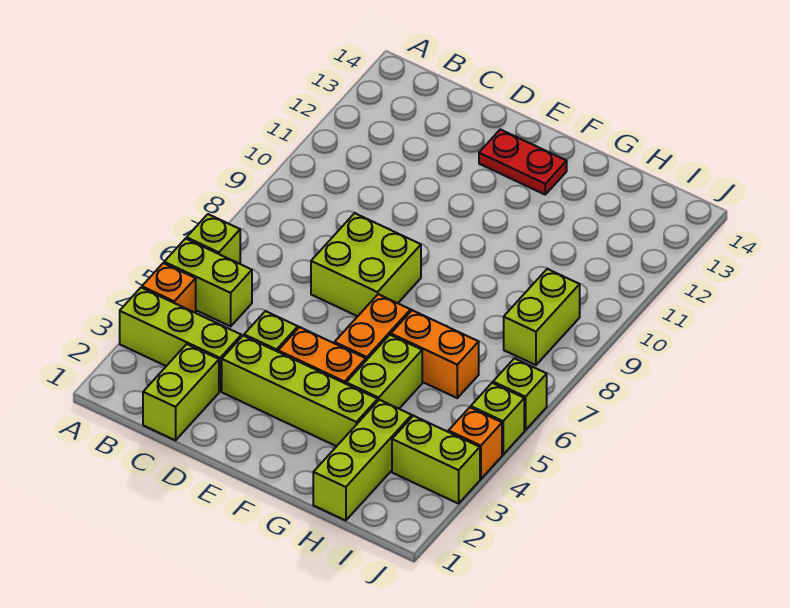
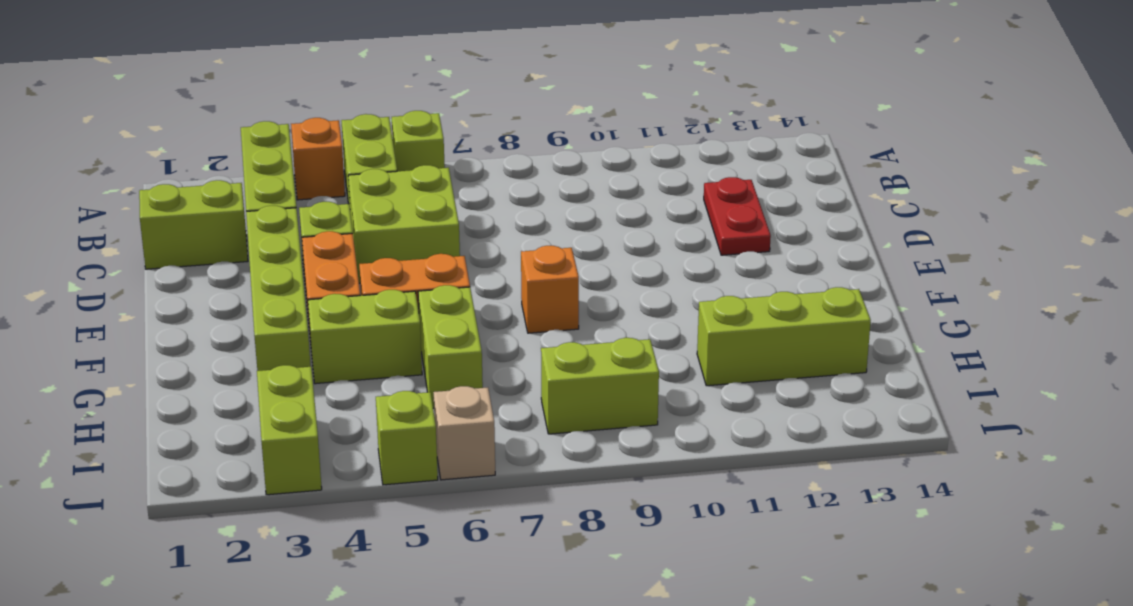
lime brick D7:E8 level 1 -> lime brick C5:D6 level 1
red plate E13:F13 level 1 -> red plate C12:D12 level 1
orange brick G6:H6 level 1 -> lime brick G6:H6 level 1
lime brick H1:H3 level 1 -> lime brick H11:H13 level 1
orange brick J4 level 1 -> orange brick F8 level 1
lime brick J6 level 1 -> tan brick J6 level 1

